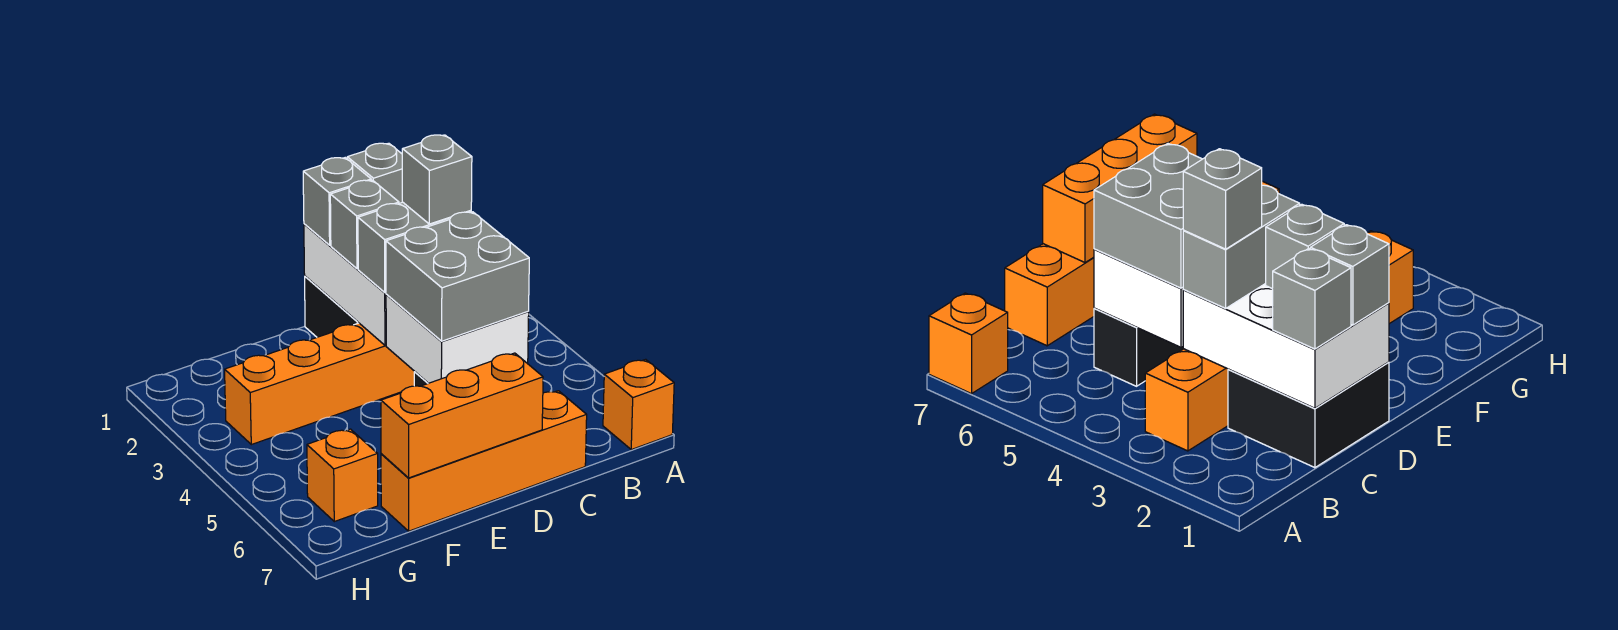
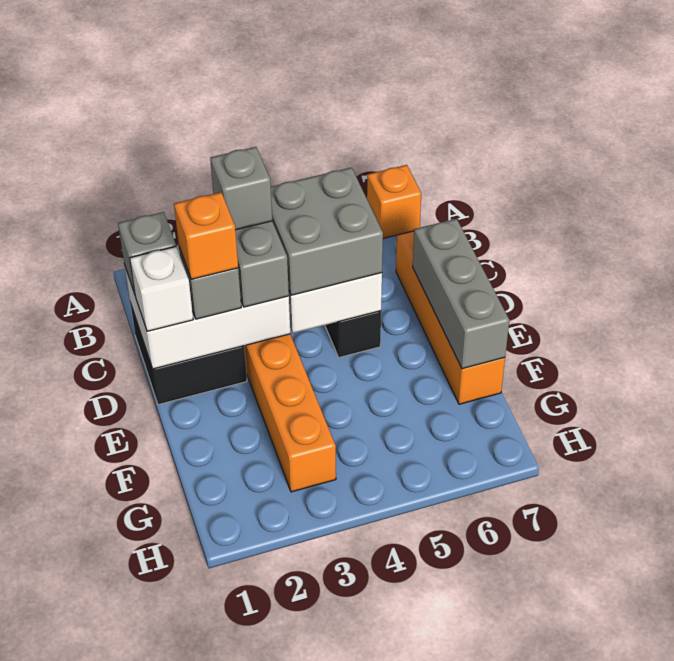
grey brick D1 level 3 -> white brick D1 level 3
orange brick D7:F7 level 2 -> grey brick D7:F7 level 2
orange brick G6 level 1 -> orange brick D2 level 4

